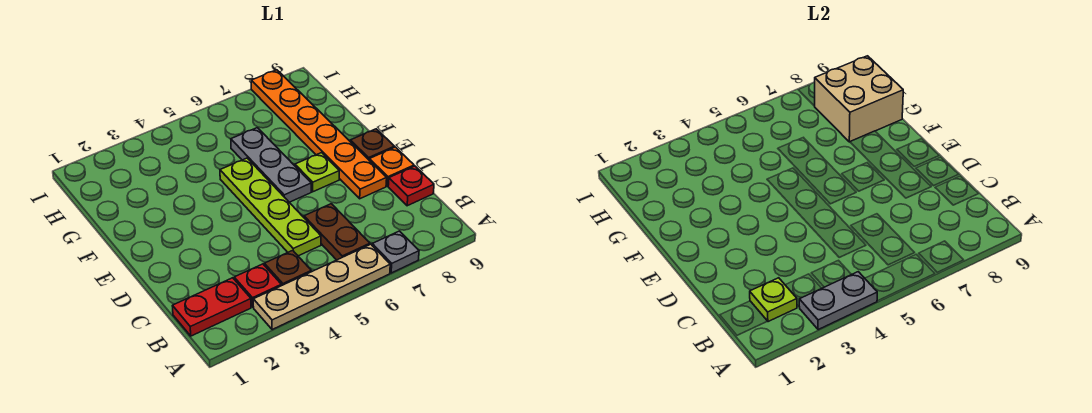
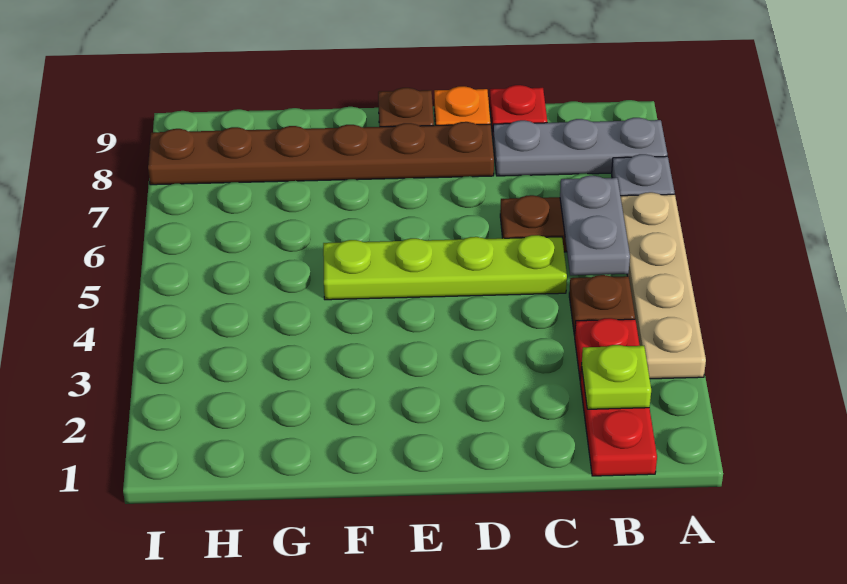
grey plate A3:A4 level 2 -> grey plate B5:B6 level 2
orange plate D8:I8 level 1 -> brown plate D8:I8 level 1
grey plate E6:G6 level 1 -> grey plate A8:C8 level 1
lime plate E7 level 1 -> none
tan brick G8:H9 level 2 -> none

